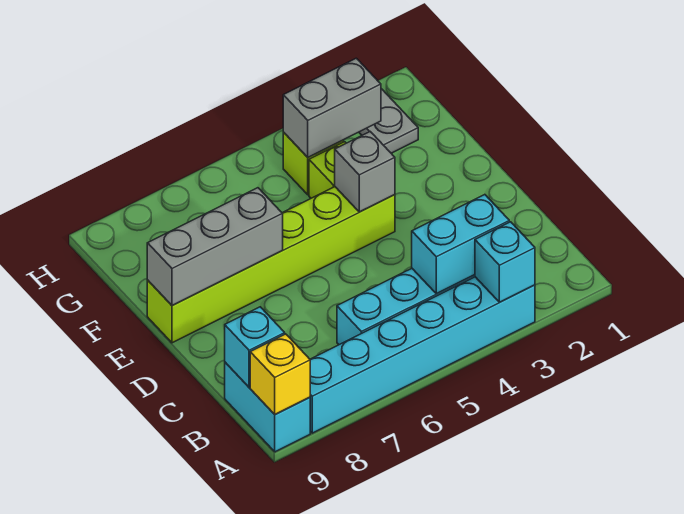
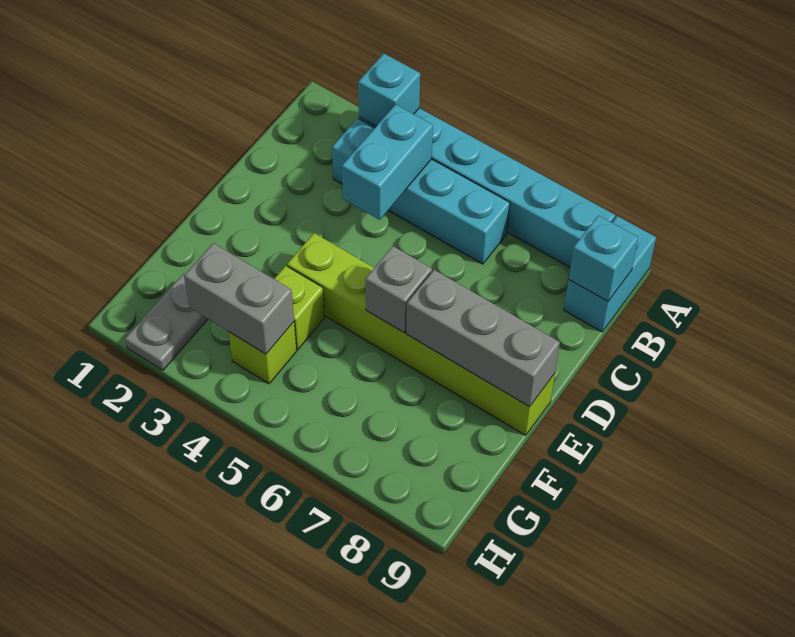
yellow brick A9 level 2 -> none
cyan brick B3:B4 level 2 -> cyan brick B4:C4 level 2
grey brick E4 level 2 -> grey brick E6 level 2

